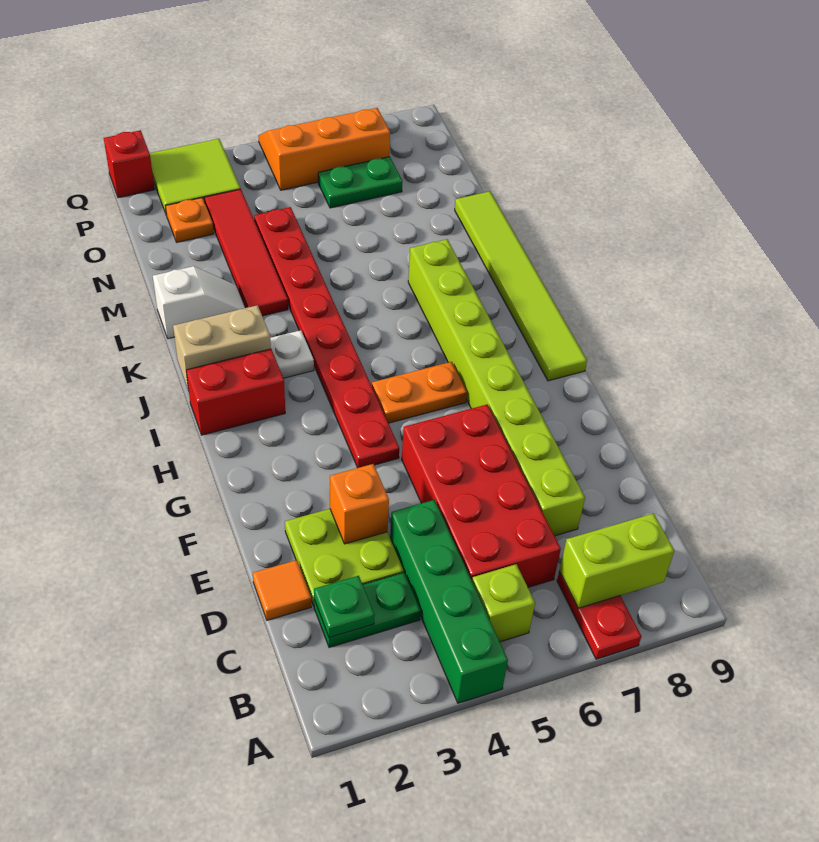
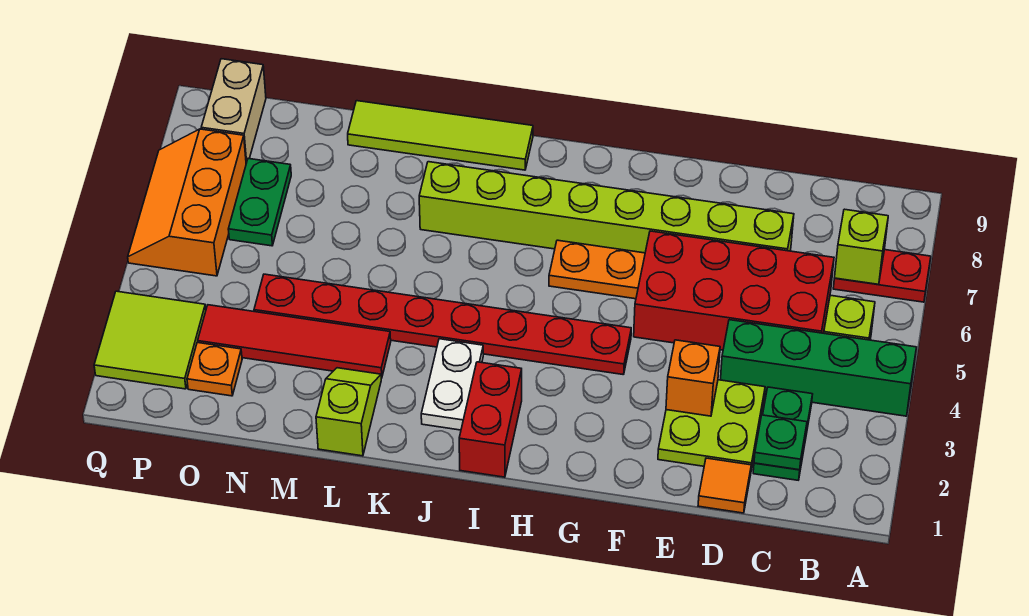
lime brick B7:B8 level 2 -> lime brick B7 level 2
orange plate H5:H6 level 1 -> orange plate G6:H6 level 1
lime tile H9:M9 level 1 -> lime tile J9:M9 level 1
tan brick J1:J2 level 2 -> tan brick P8:P9 level 1
white slope L1:L2 level 1 top 1 -> lime slope L1:L2 level 1 top 1
red brick Q1 level 1 -> none

